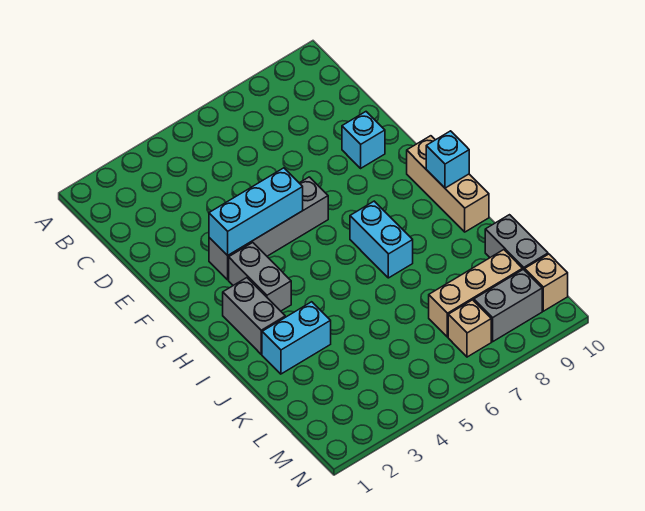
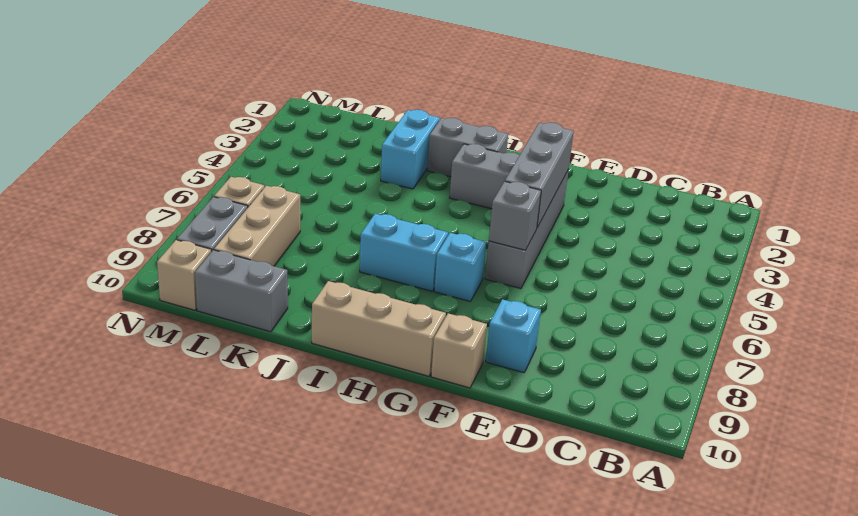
cyan brick F3:F5 level 2 -> grey brick F3:F5 level 2
none -> grey brick F6 level 2
none -> tan brick F10 level 1
cyan brick H10 level 2 -> cyan brick G7 level 1

